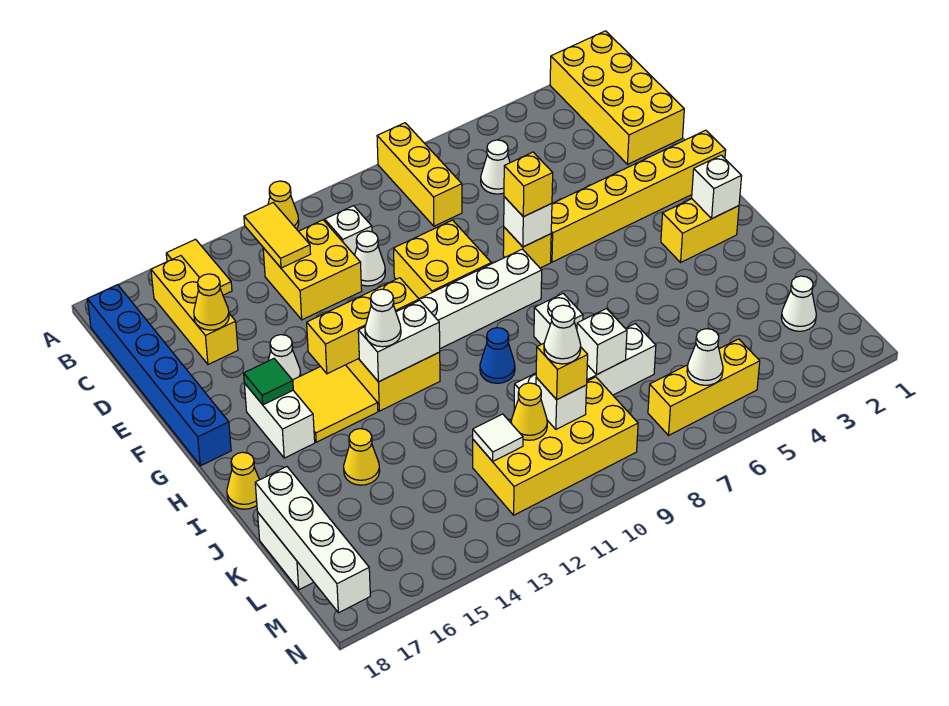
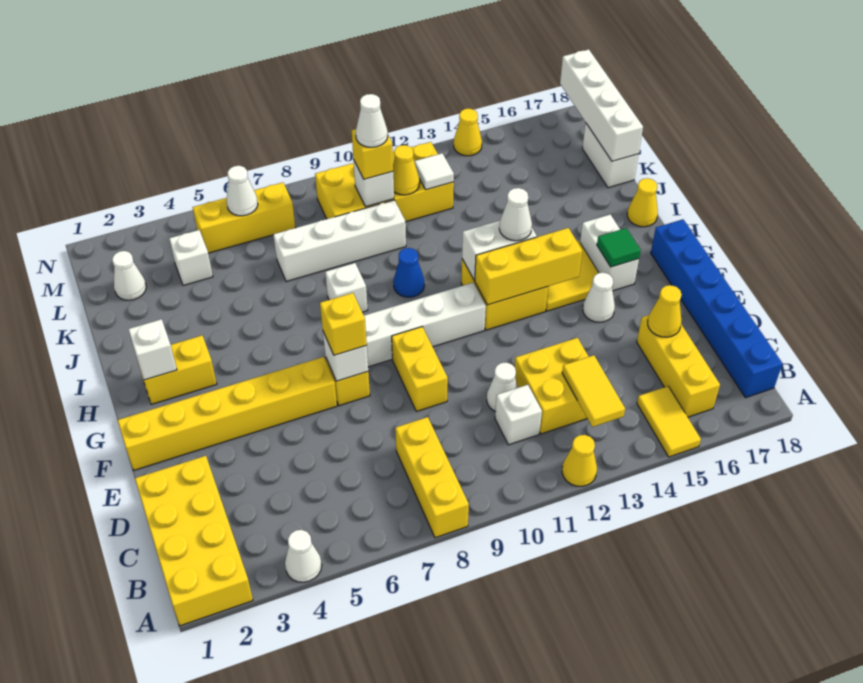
white cone C6 level 1 -> white cone A4 level 1
yellow brick E9:F10 level 1 -> yellow brick E9:F9 level 1
yellow cone J15 level 1 -> yellow cone N14 level 1
white brick K8 level 2 -> white brick L4 level 1

